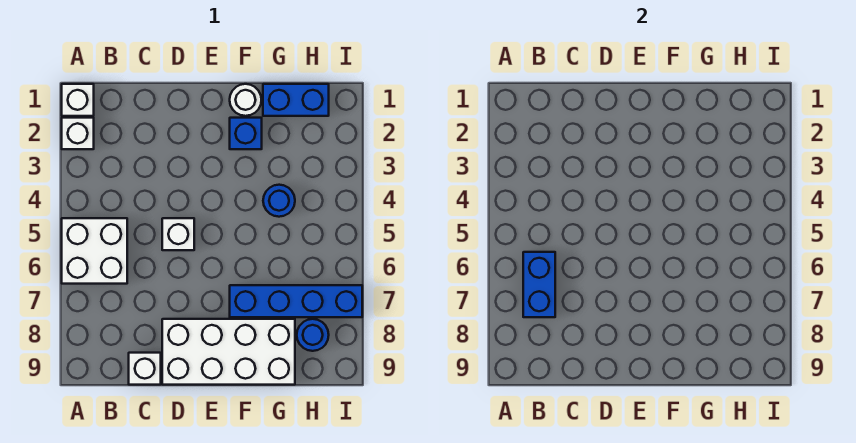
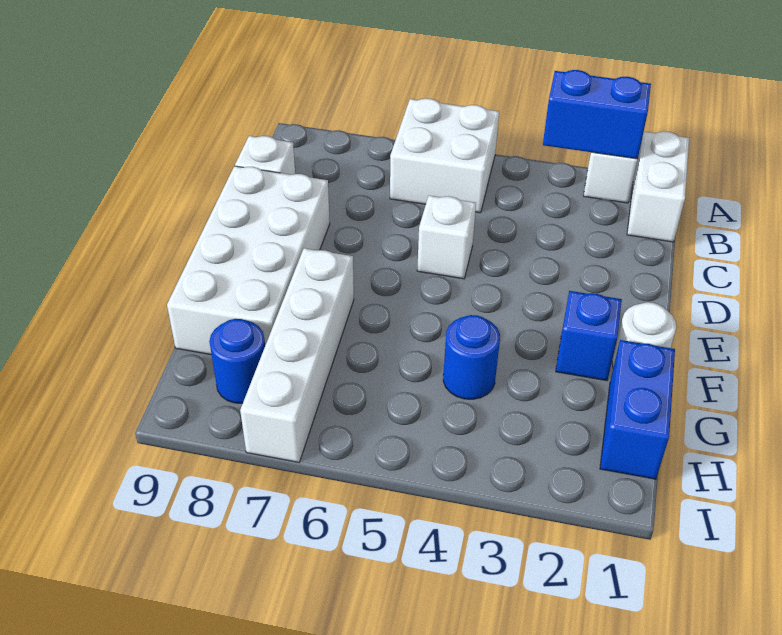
white brick A1 level 1 -> white brick A1:B1 level 1
blue brick B6:B7 level 2 -> blue brick A2:A3 level 2
blue brick F7:I7 level 1 -> white brick F7:I7 level 1

